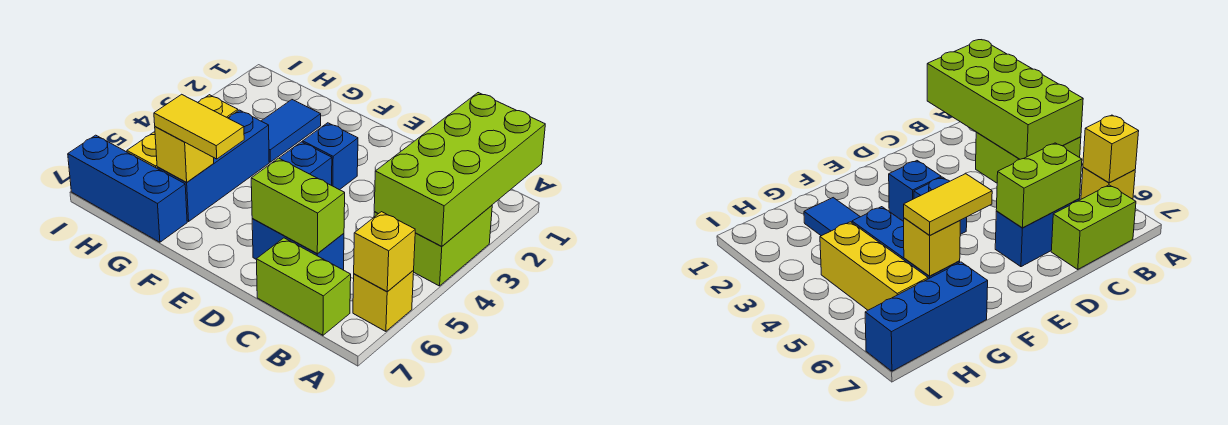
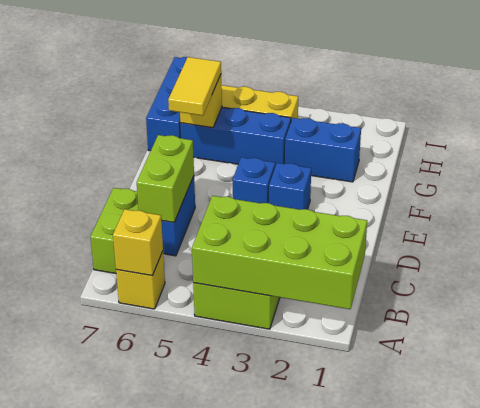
blue tile G2:G3 level 1 -> blue brick G2:G3 level 1

